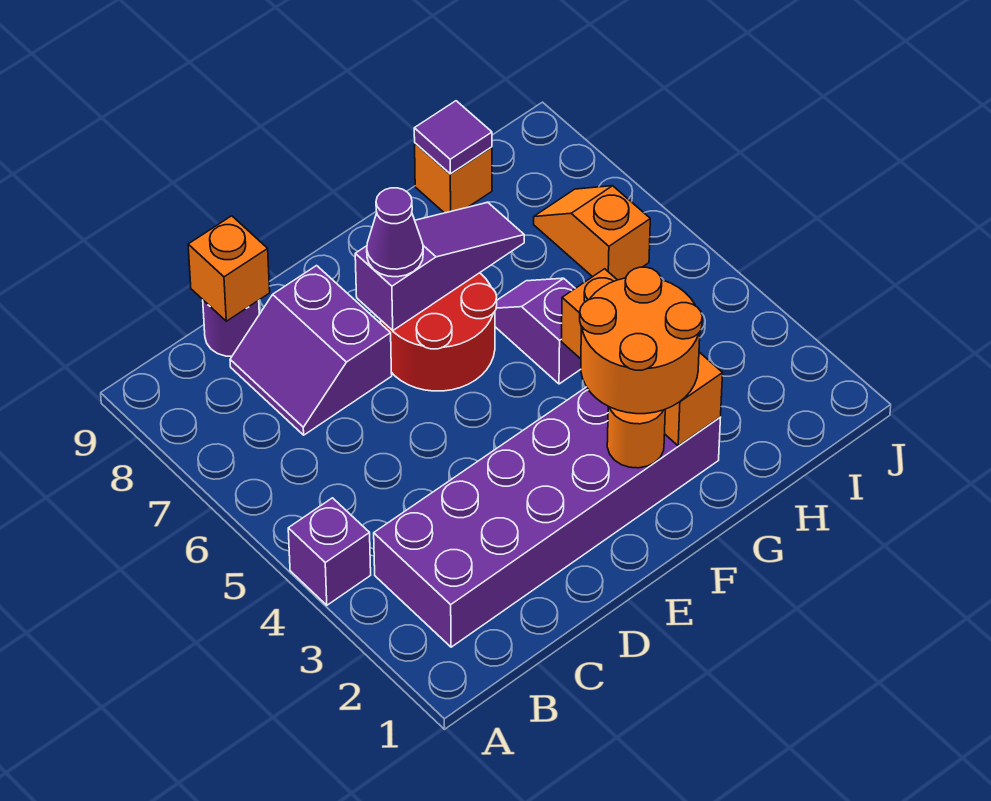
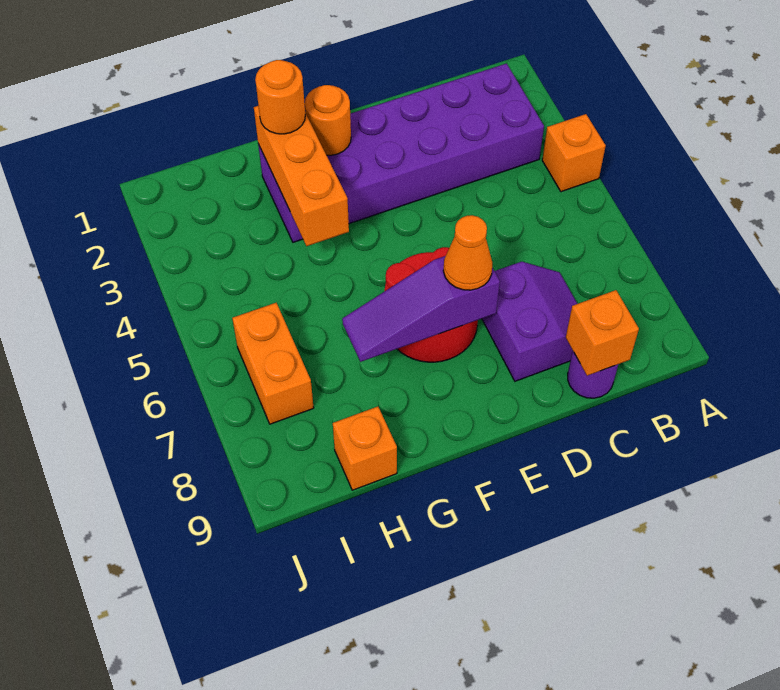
purple brick A4 level 1 -> orange brick A4 level 1
purple cone E7 level 3 -> orange cone E7 level 3
orange round brick F2:G3 level 3 -> orange round brick G2 level 3
purple slope G5:G6 level 1 top 5 -> none
purple tile H9 level 2 -> none
orange slope I6:I7 level 1 top 6 -> orange brick I6:I7 level 1

